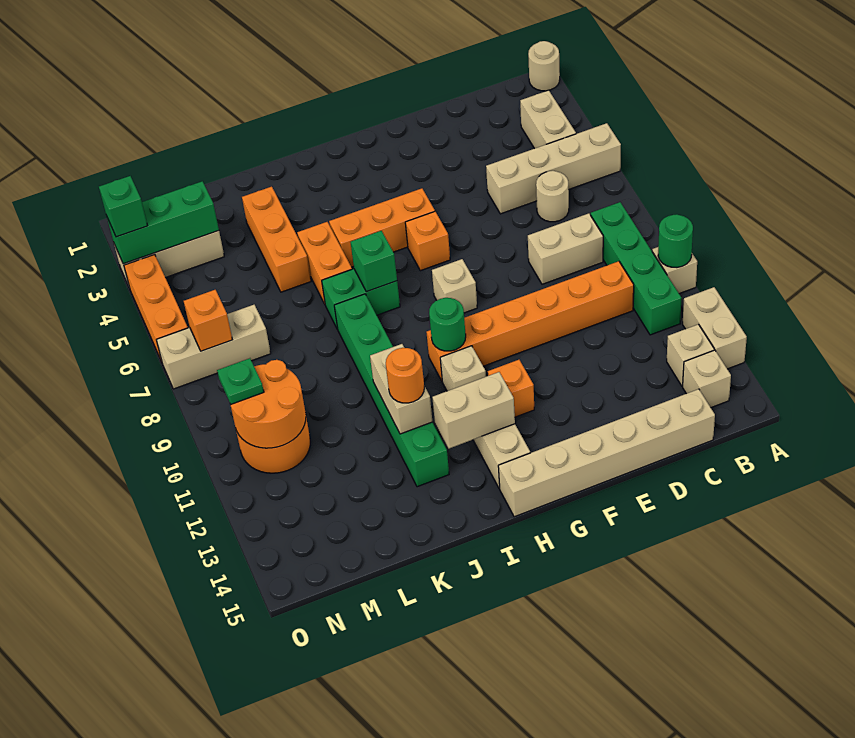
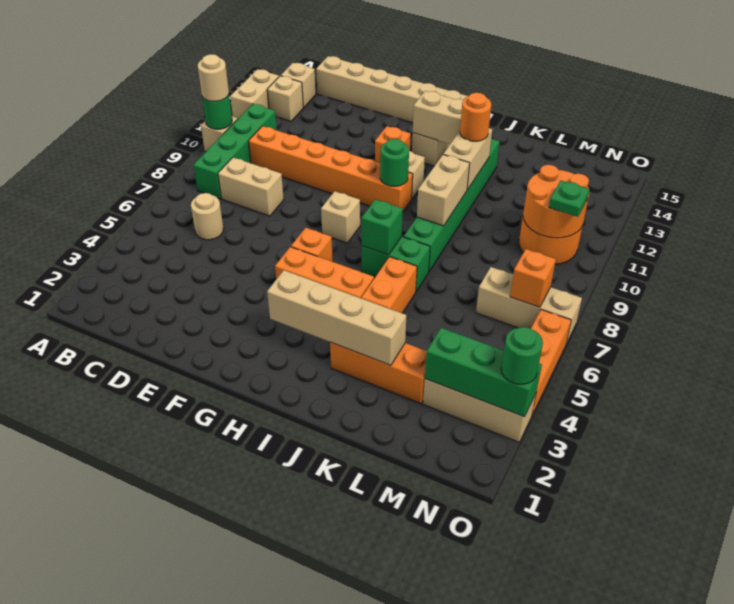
tan round brick A1 level 1 -> tan round brick A10 level 3
tan brick A5:D5 level 1 -> tan brick H3:K3 level 2
tan brick B3:B4 level 1 -> tan brick J9:J10 level 2
orange brick K3:K5 level 1 -> orange brick J3:L3 level 1
green brick O3 level 3 -> green round brick O3 level 3

